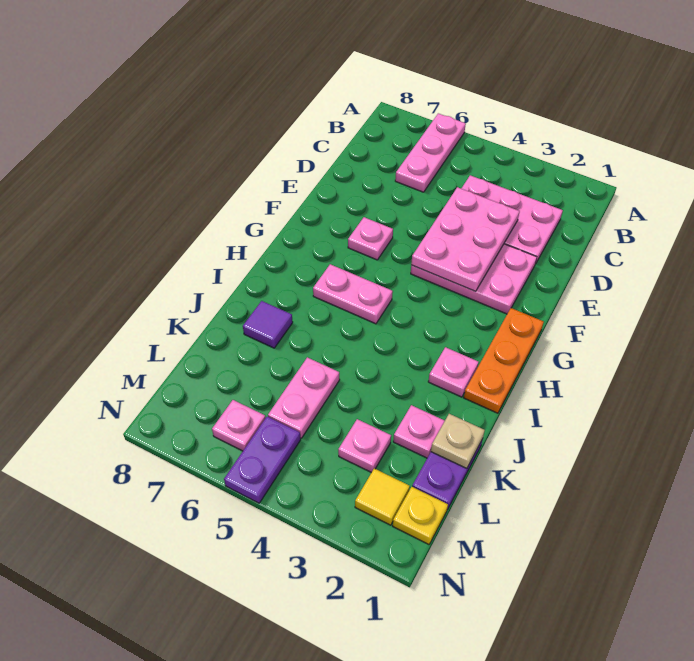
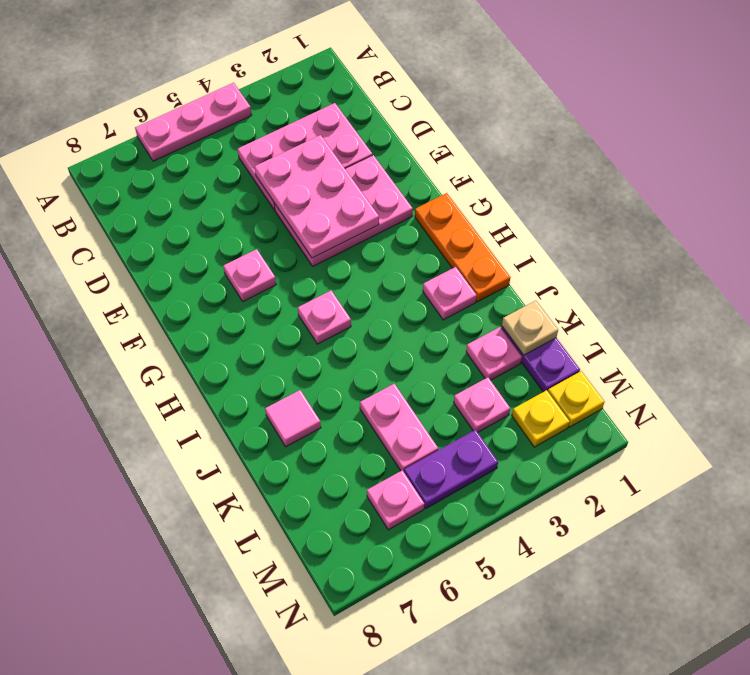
pink plate A6:C6 level 1 -> pink plate A4:A6 level 1
pink plate H5:H6 level 1 -> pink plate H5 level 1
purple tile J7 level 1 -> pink tile J7 level 1
yellow tile M2 level 1 -> yellow plate M2 level 1
purple plate M5:N5 level 1 -> purple plate M4:M5 level 1

